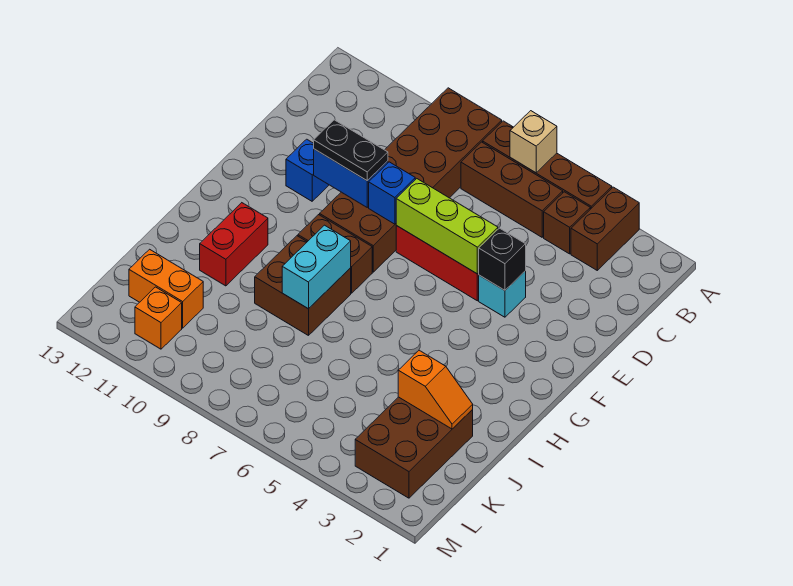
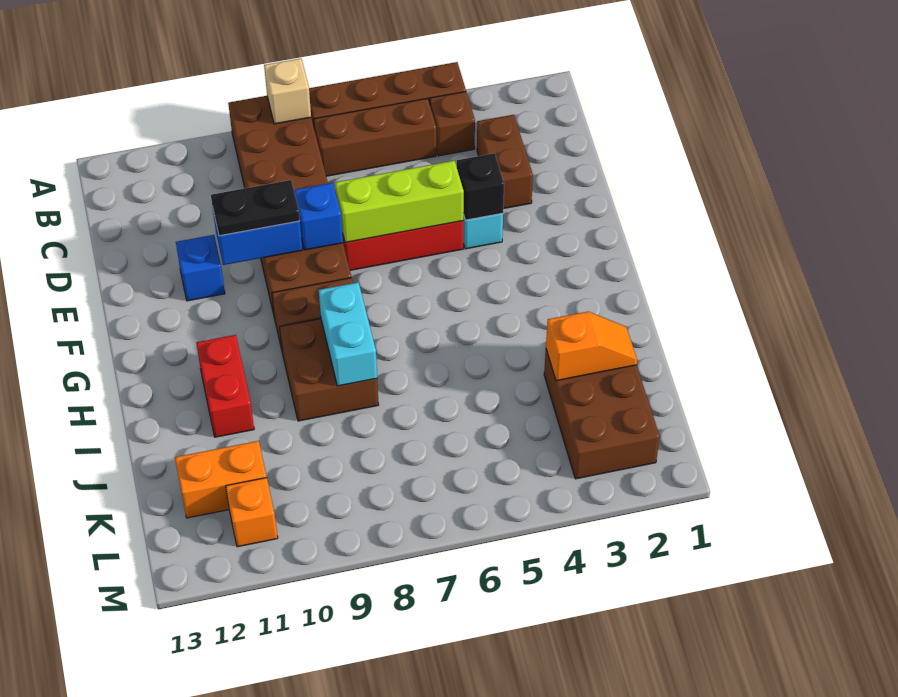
brown brick A3:B3 level 1 -> brown brick C3:D3 level 1
tan brick A6 level 2 -> tan brick A8 level 2

